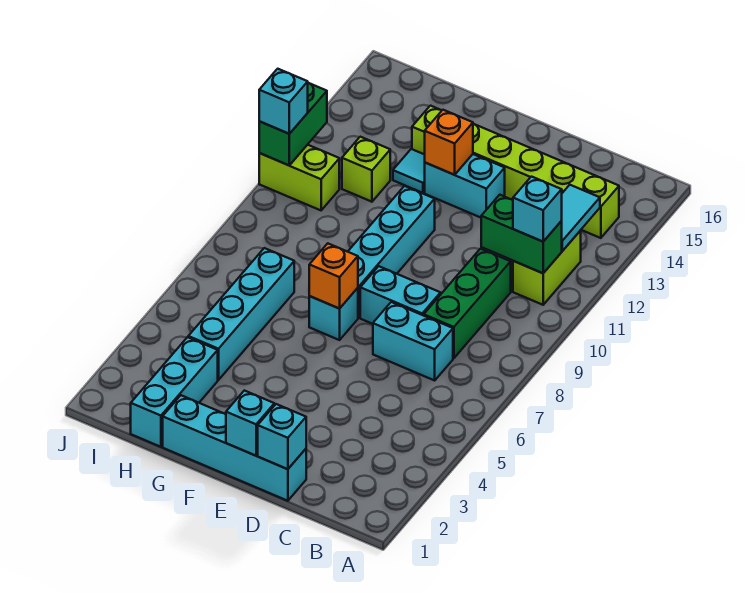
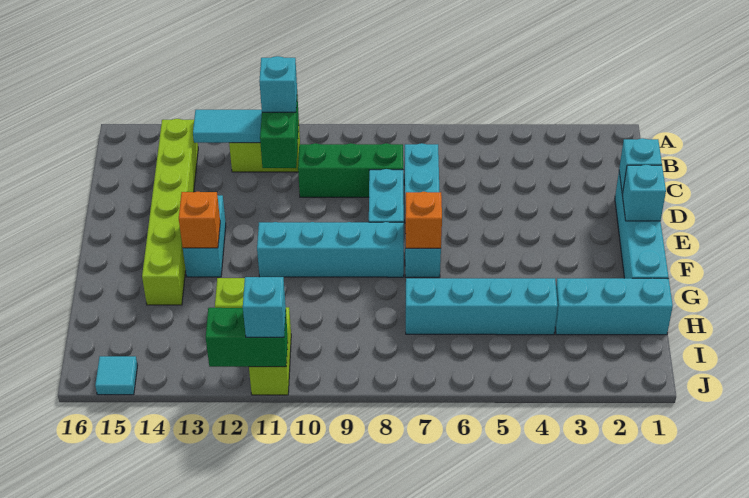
cyan tile G13 level 1 -> cyan tile J15 level 1

